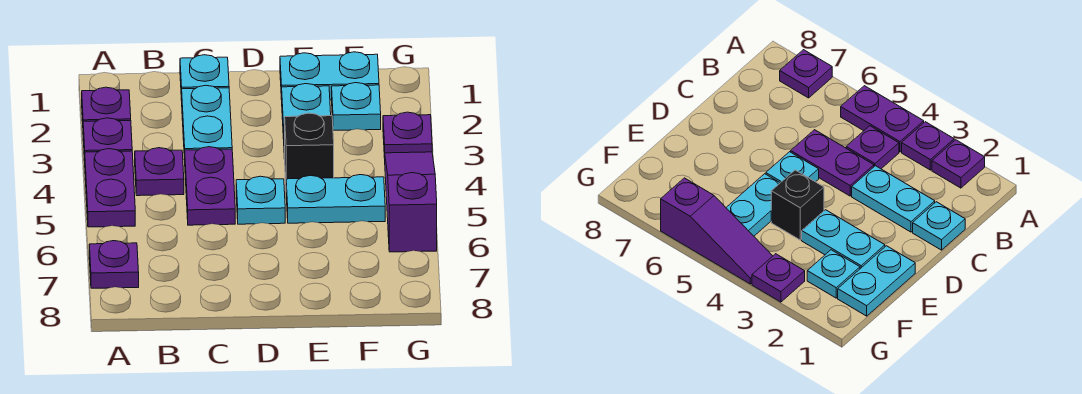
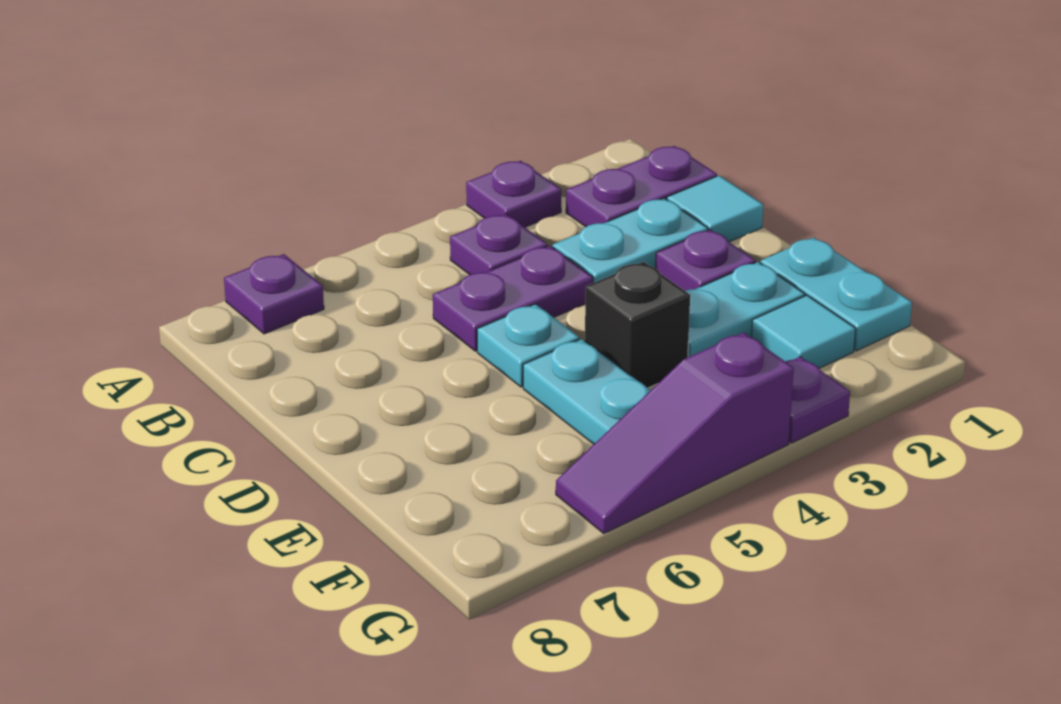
purple plate A2 level 1 -> purple plate D2 level 1
purple plate A4:A5 level 1 -> purple plate B1:B2 level 1
cyan plate C1 level 1 -> cyan tile C1 level 1
cyan plate F2 level 1 -> cyan tile F2 level 1
purple slope G4:G6 level 1 top 6 -> purple slope G4:G6 level 1 top 4

